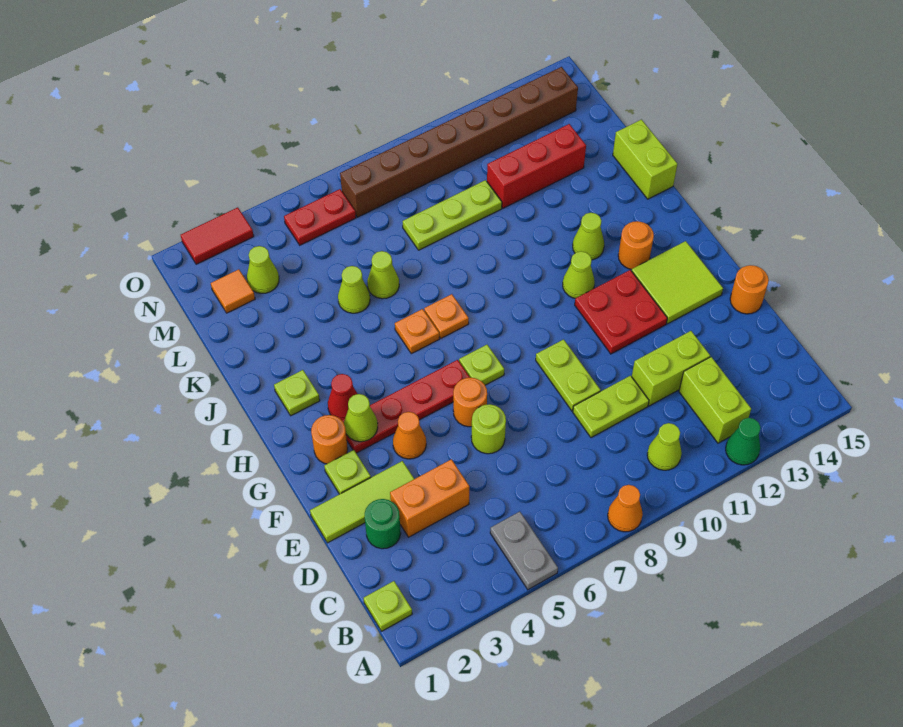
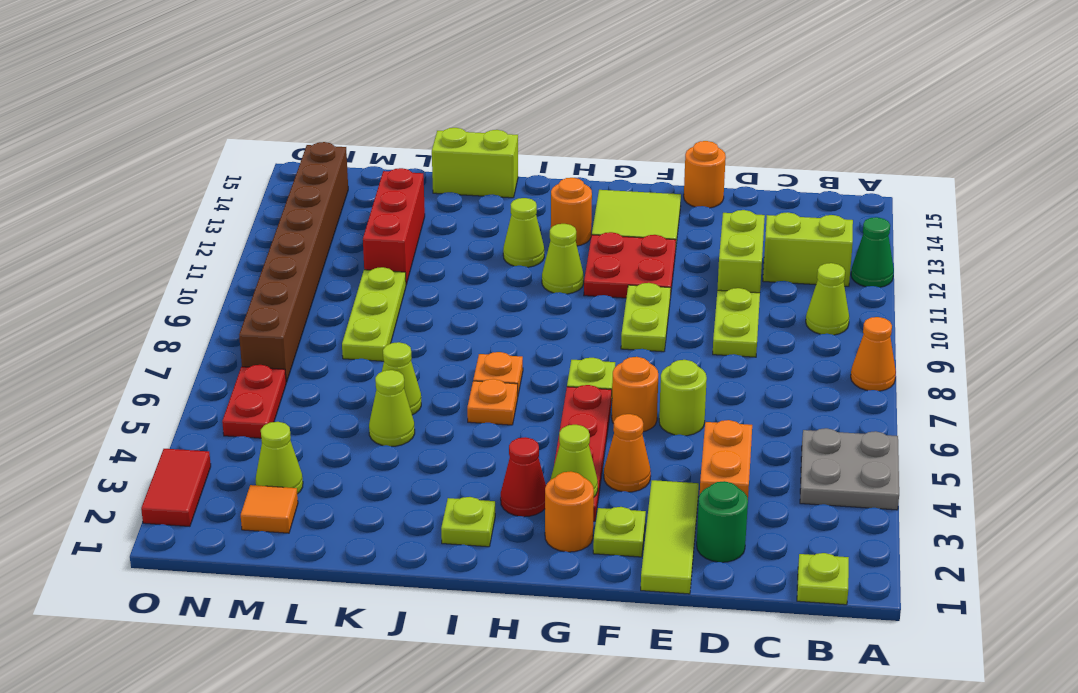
grey plate A5:B5 level 1 -> grey plate A4:B5 level 1
lime plate E9:F9 level 1 -> lime plate F9:F10 level 1

